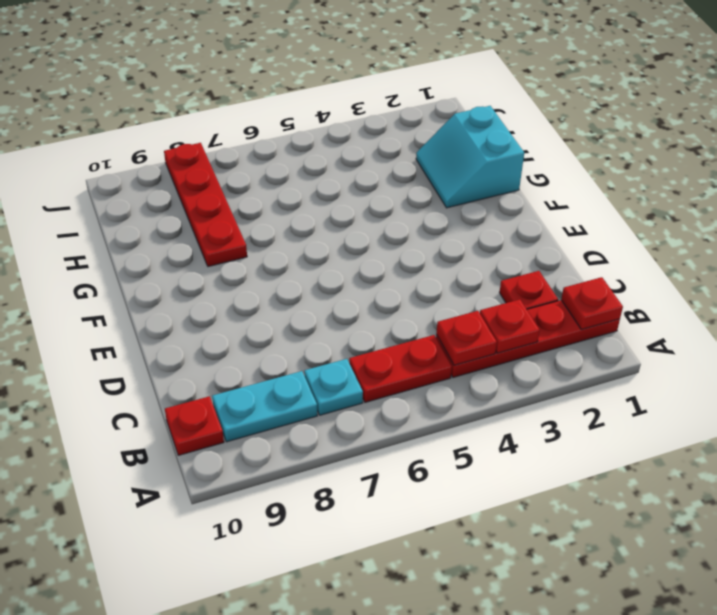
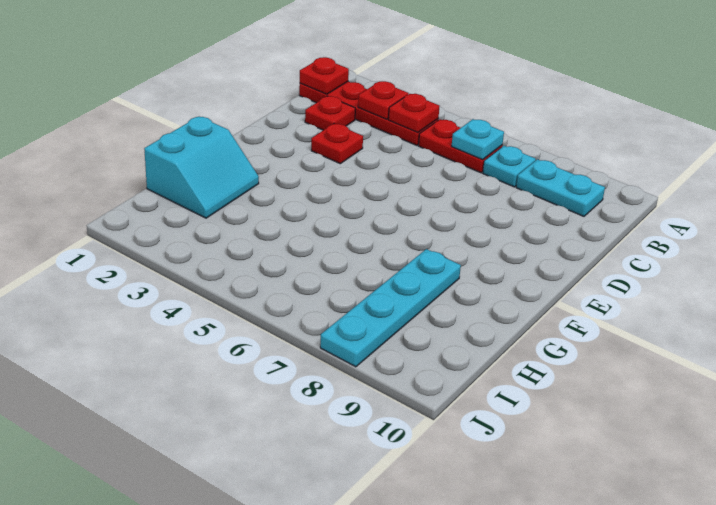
none -> cyan plate B6 level 2
red plate B10 level 1 -> red plate D3 level 1
red plate G8:J8 level 1 -> cyan plate G8:J8 level 1

